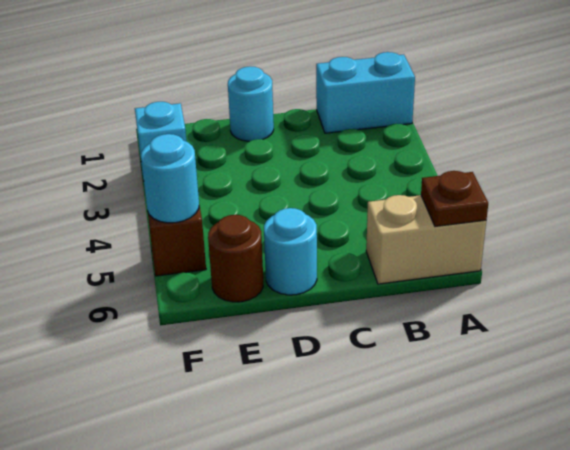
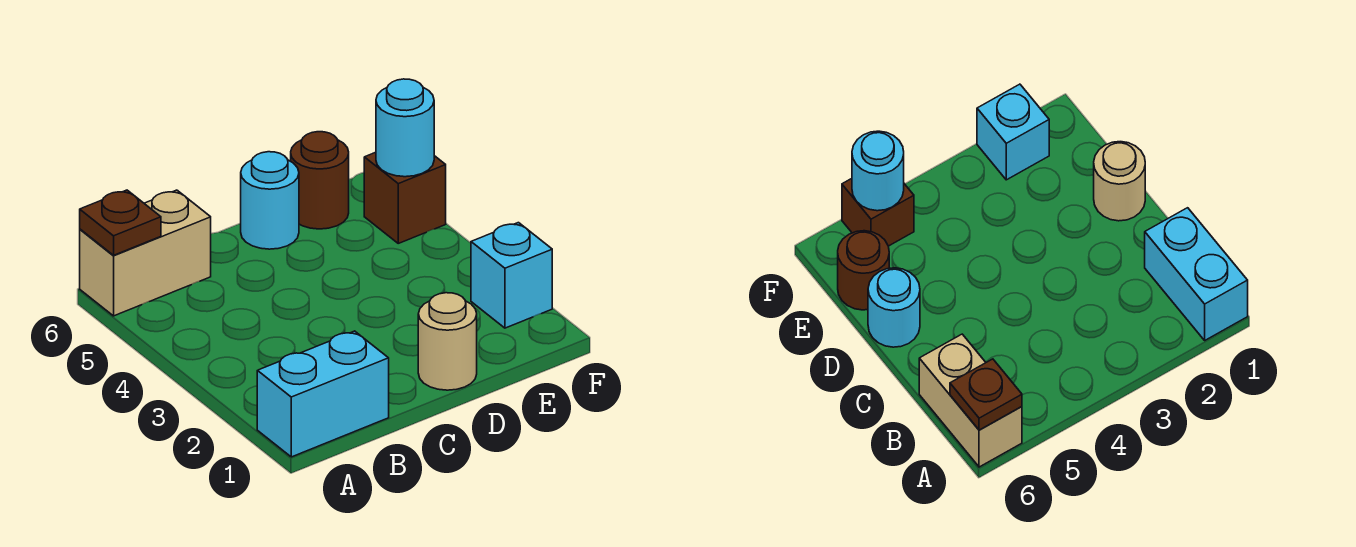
cyan round brick D1 level 1 -> tan round brick D1 level 1

